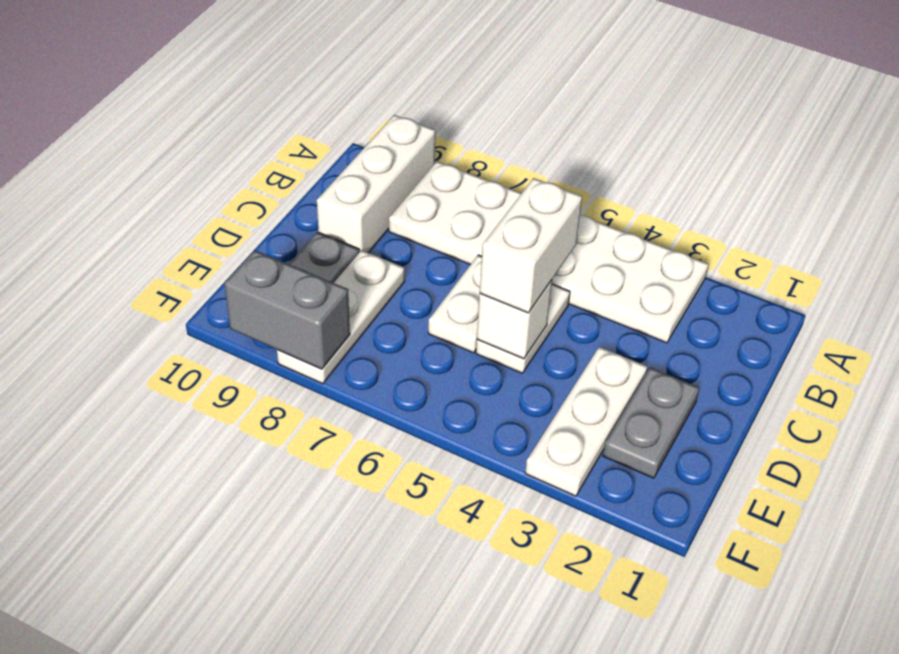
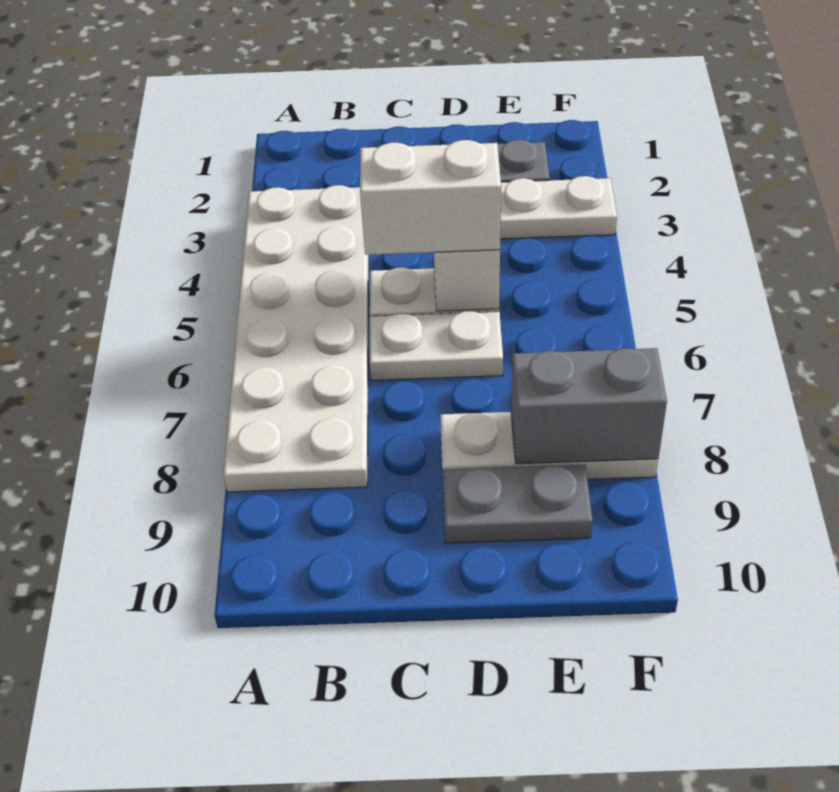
white brick A9:C9 level 1 -> none
grey brick F8:F9 level 2 -> grey brick E8:F8 level 2

